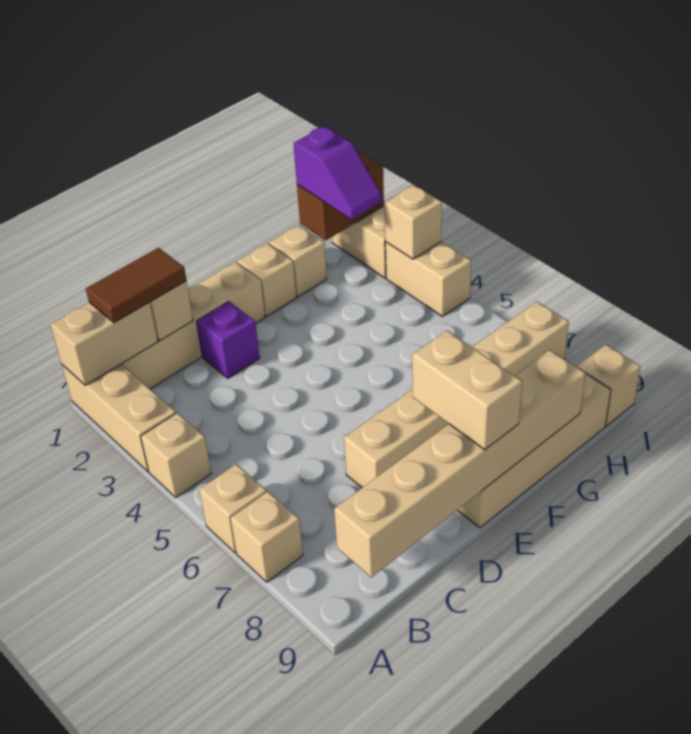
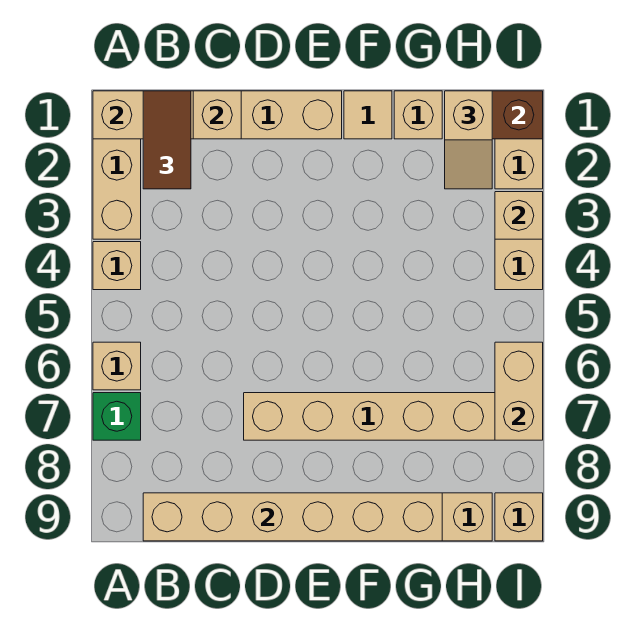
tan brick A7 level 1 -> green brick A7 level 1
brown tile B1:C1 level 3 -> brown tile B1:B2 level 3
purple brick D2 level 1 -> none
tan brick E8:E9 level 3 -> tan brick I6:I7 level 2
tan brick F1 level 1 -> tan tile F1 level 1
purple slope H1:H2 level 3 top 1 -> tan slope H1:H2 level 3 top 1

